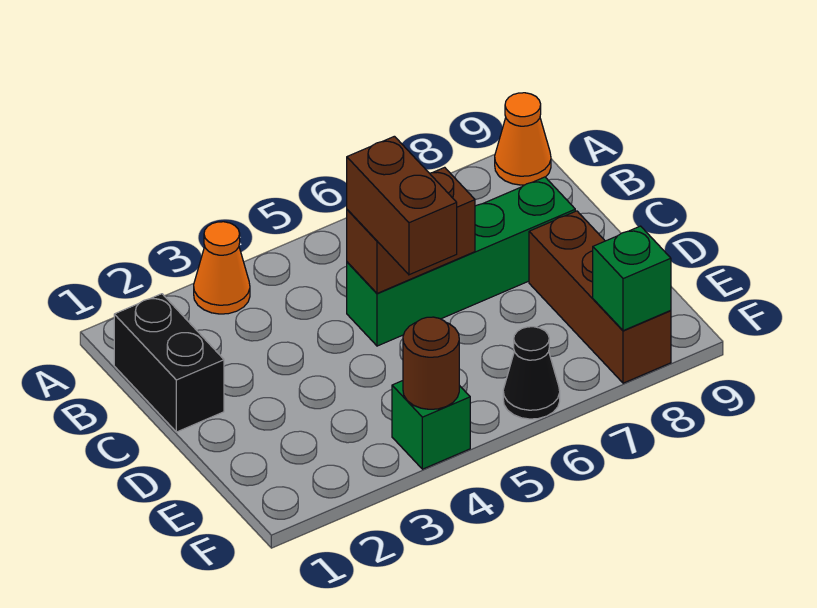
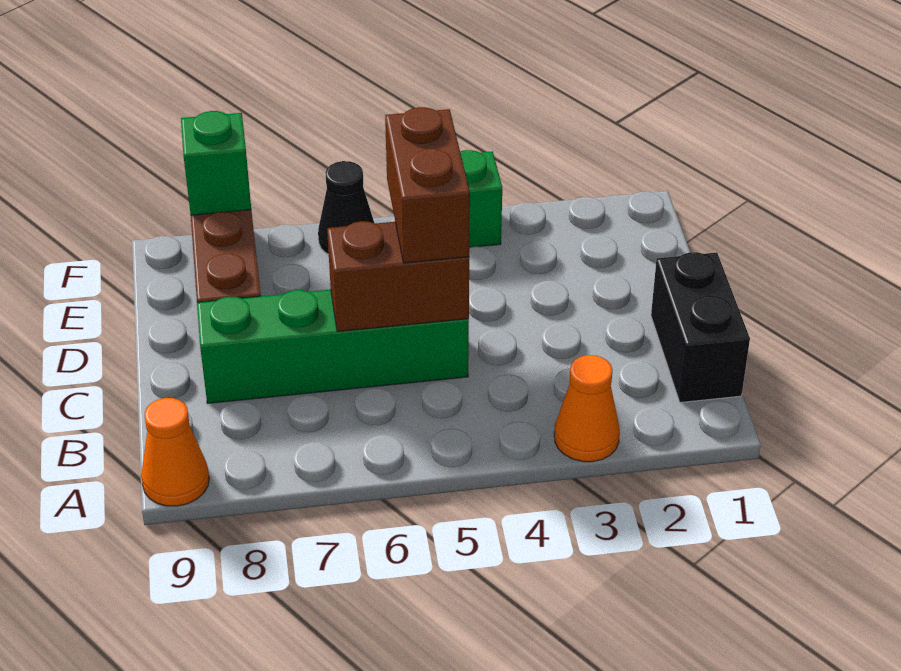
brown round brick F4 level 2 -> none

